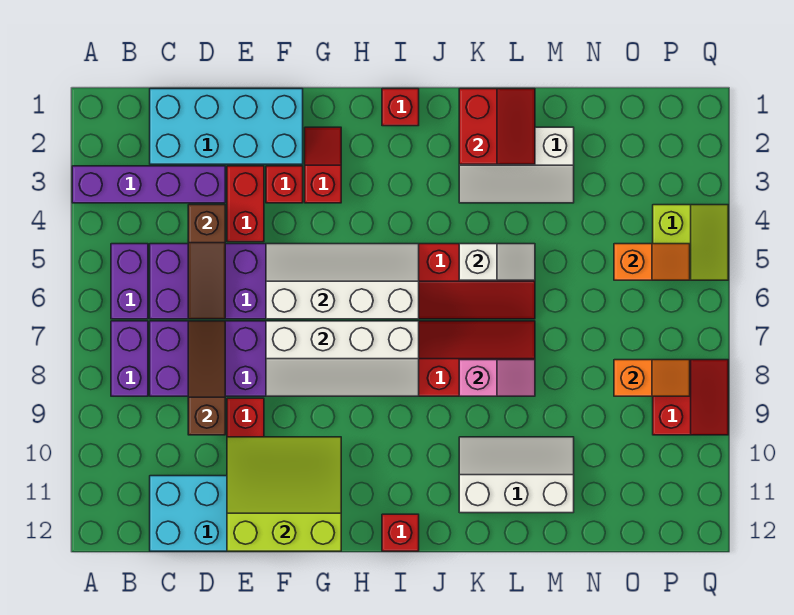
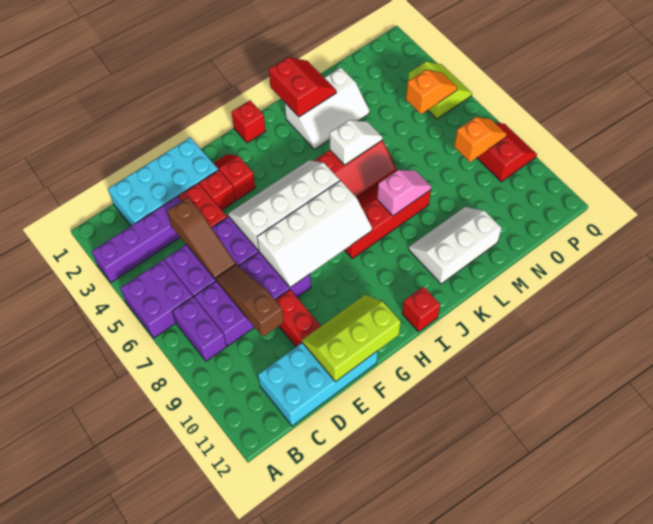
purple brick B5:B6 level 1 -> purple brick A5:B6 level 1
lime slope E10:G12 level 2 top 12 -> lime slope E11:G12 level 2 top 12

